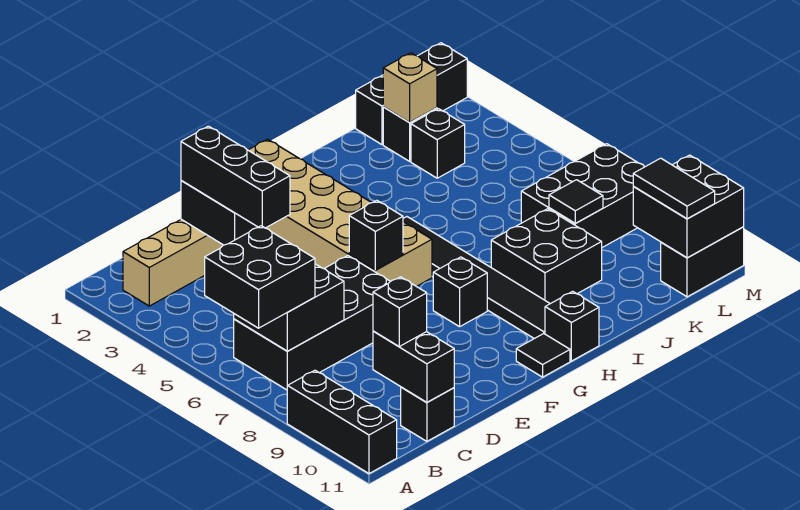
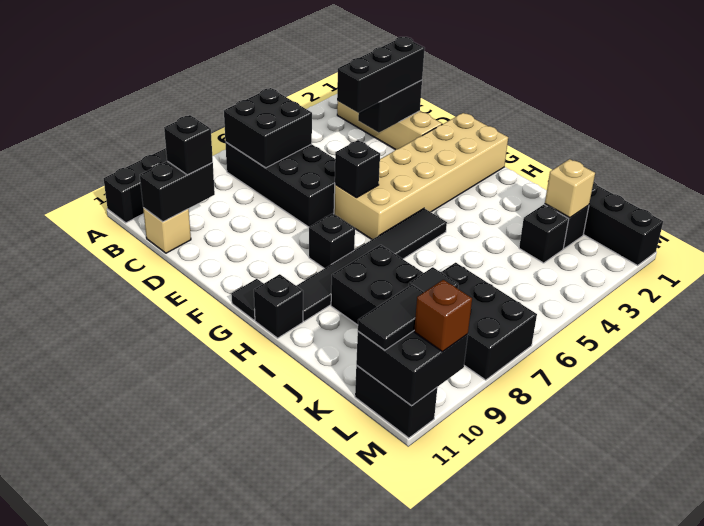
black brick A6:B7 level 3 -> none
black brick C11 level 1 -> tan brick C11 level 1
none -> brown brick M10 level 3

